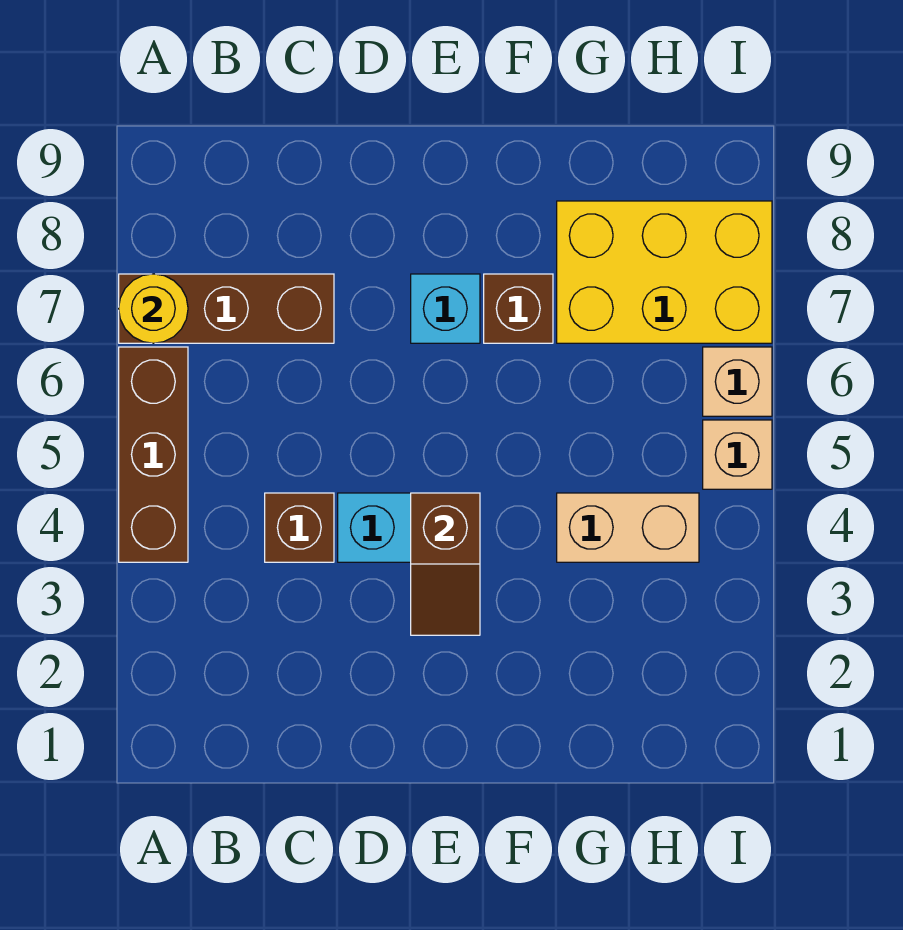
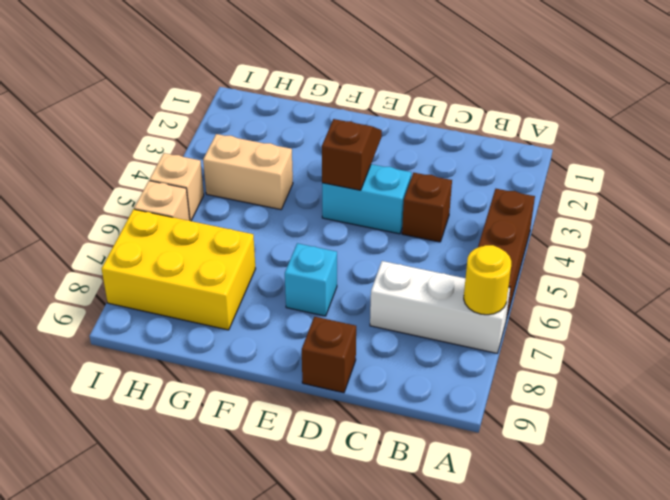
brown brick A7:C7 level 1 -> white brick A7:C7 level 1
brown brick F7 level 1 -> brown brick D9 level 1

